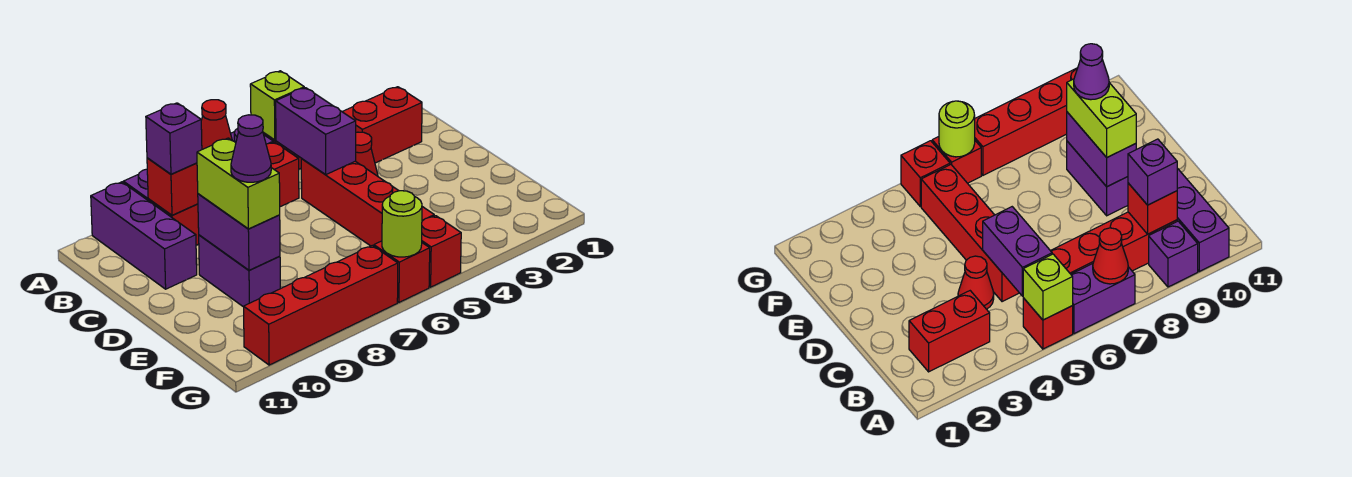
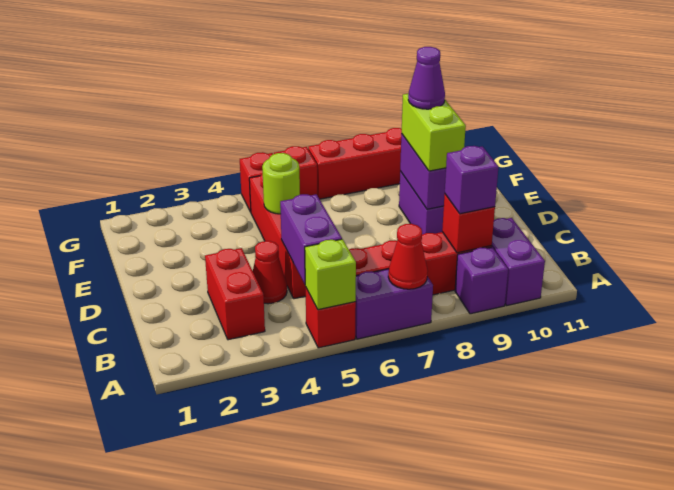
purple brick A10:C10 level 1 -> purple brick A10:B10 level 1
red brick B2:B3 level 1 -> red brick B3:C3 level 1
lime round brick G6 level 2 -> lime round brick E5 level 2

